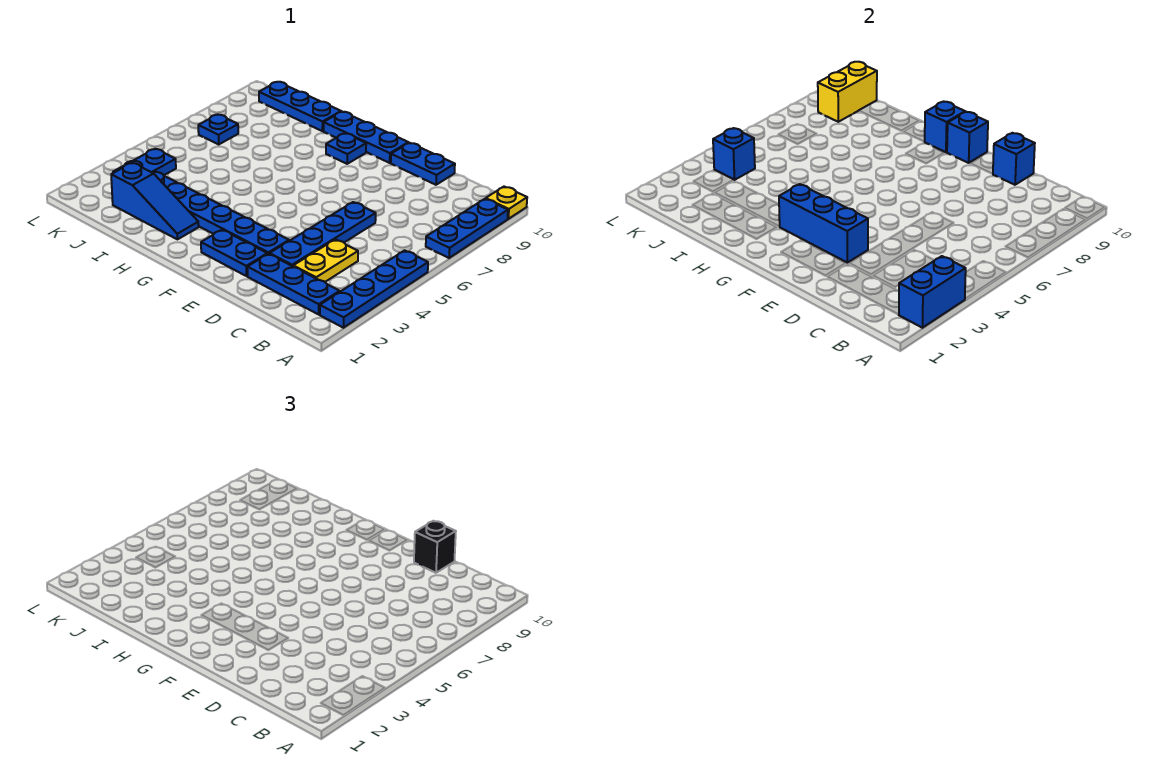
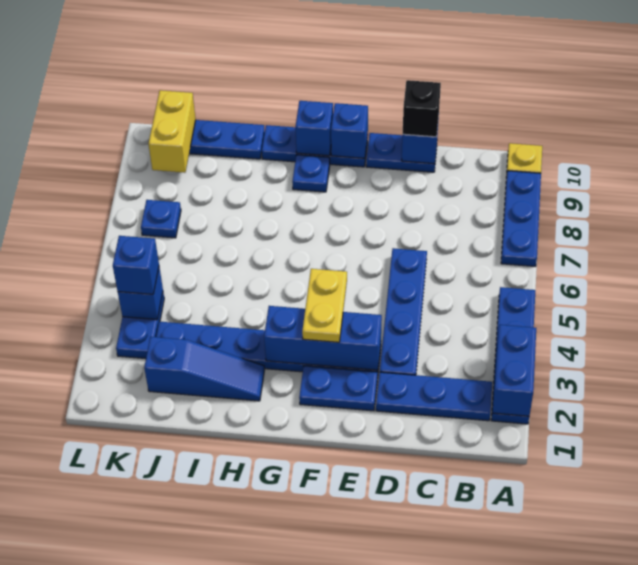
yellow plate C3:C4 level 1 -> yellow plate F3:F4 level 3
none -> blue brick K4 level 3

